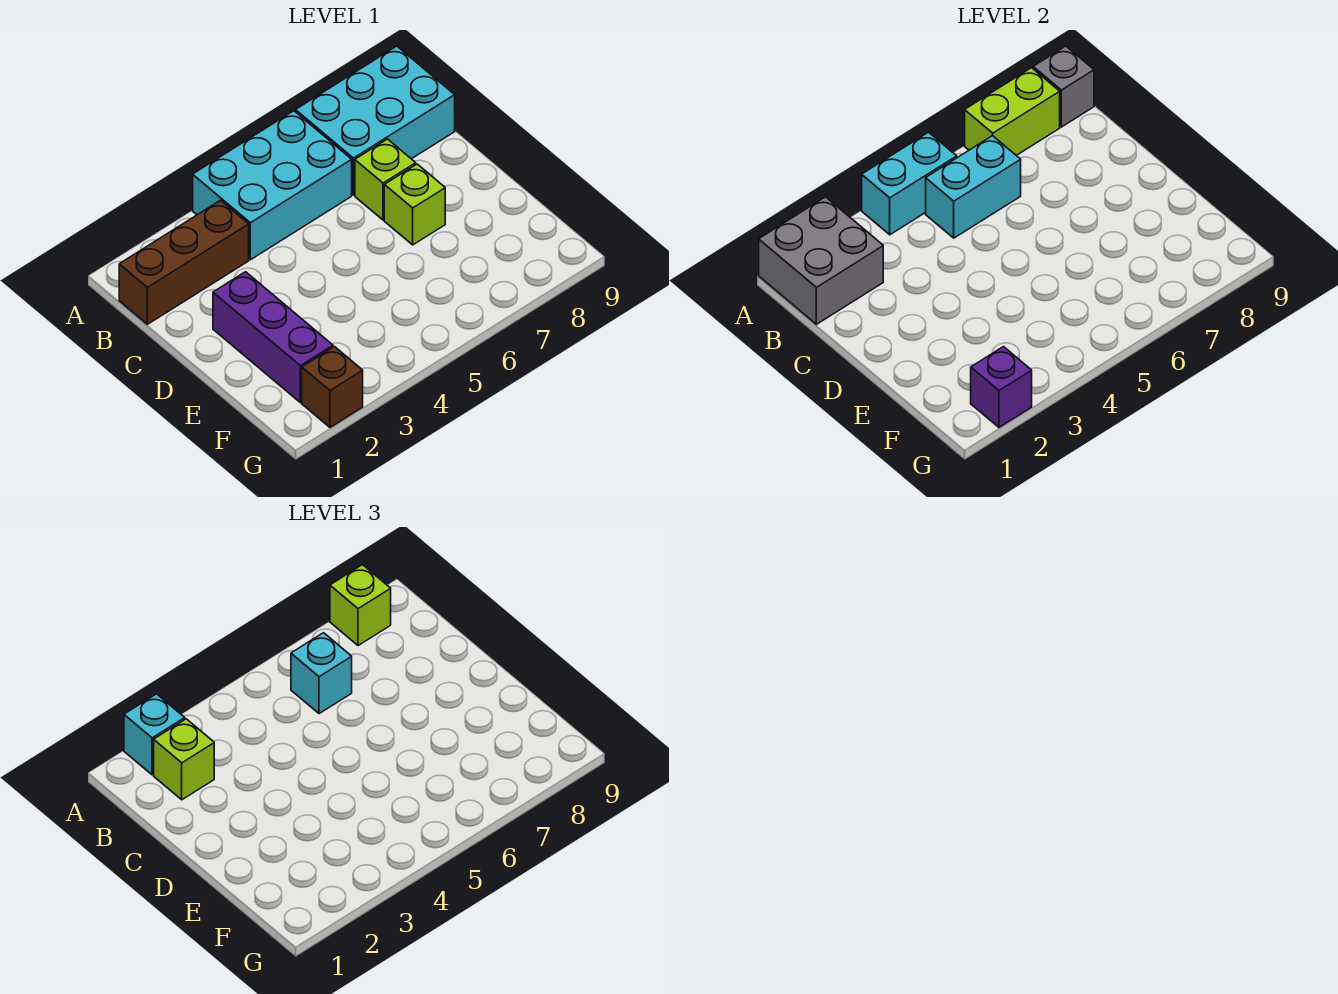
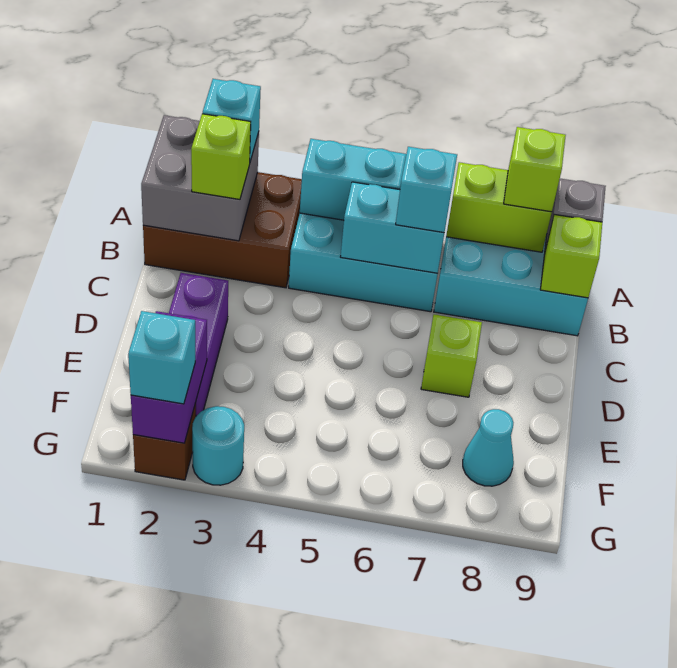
brown brick B1:B3 level 1 -> brown brick A1:B3 level 1
lime brick C7 level 1 -> lime brick B9 level 2
none -> cyan cone F8 level 1
purple brick G2 level 2 -> purple brick F2:G2 level 2
none -> cyan brick G2 level 3
none -> cyan round brick G3 level 1

